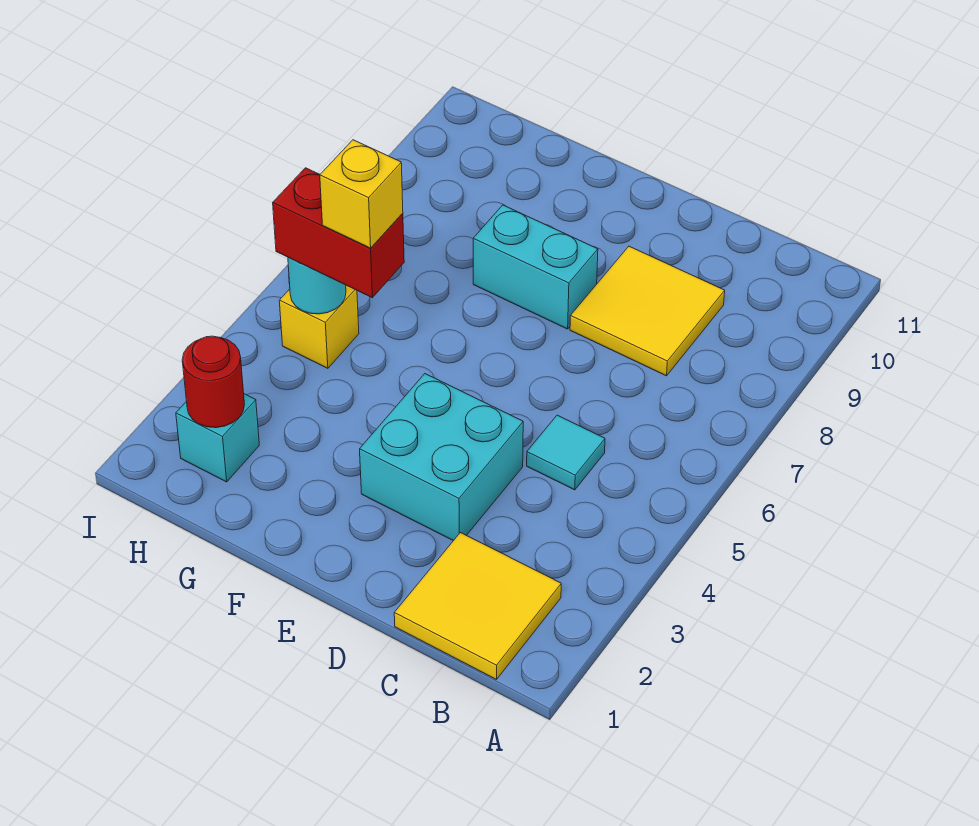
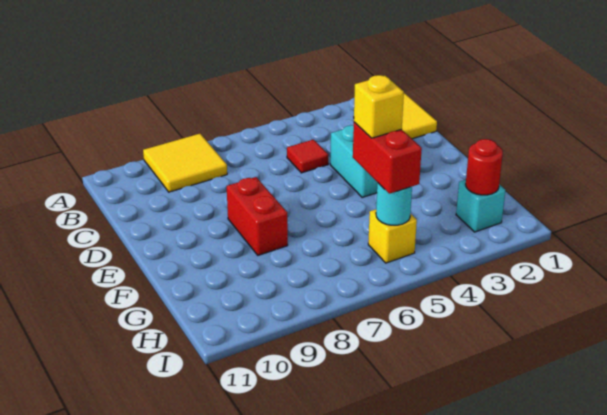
cyan tile C5 level 1 -> red tile C5 level 1
yellow tile C8:D9 level 1 -> yellow tile A8:B9 level 1
cyan brick E8:F8 level 1 -> red brick E8:F8 level 1

